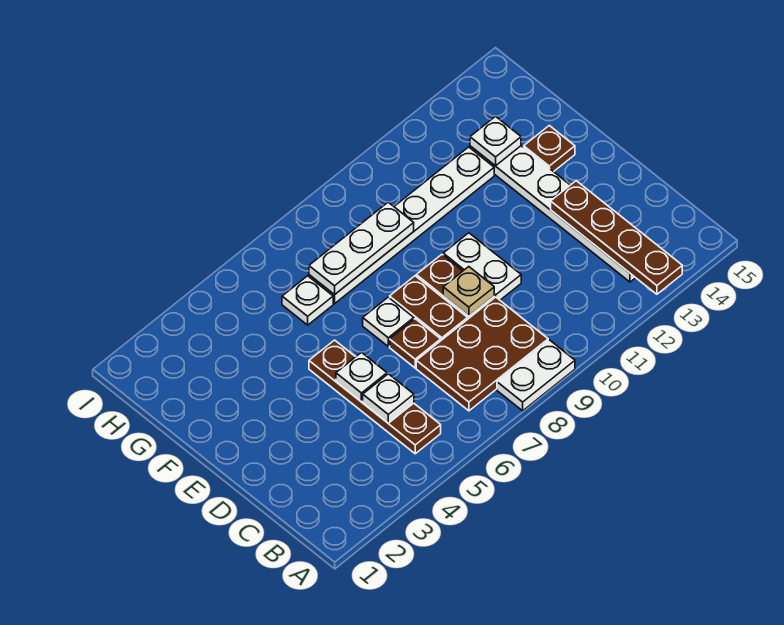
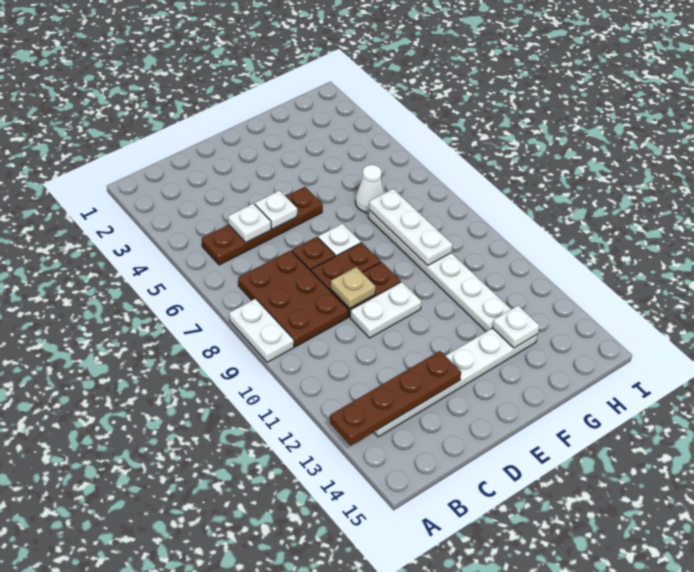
brown plate F14 level 1 -> none
white plate G6 level 1 -> white cone G6 level 1

